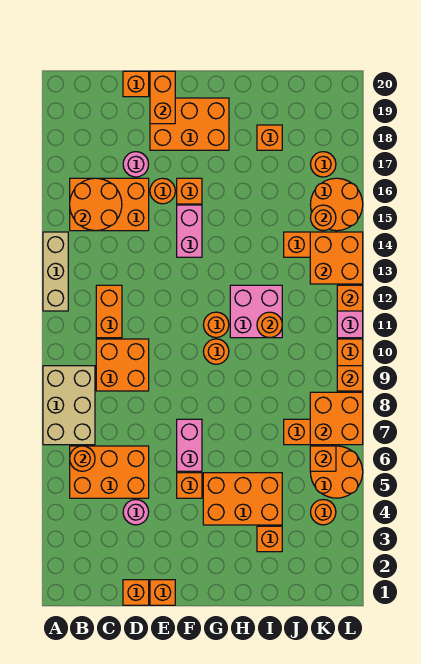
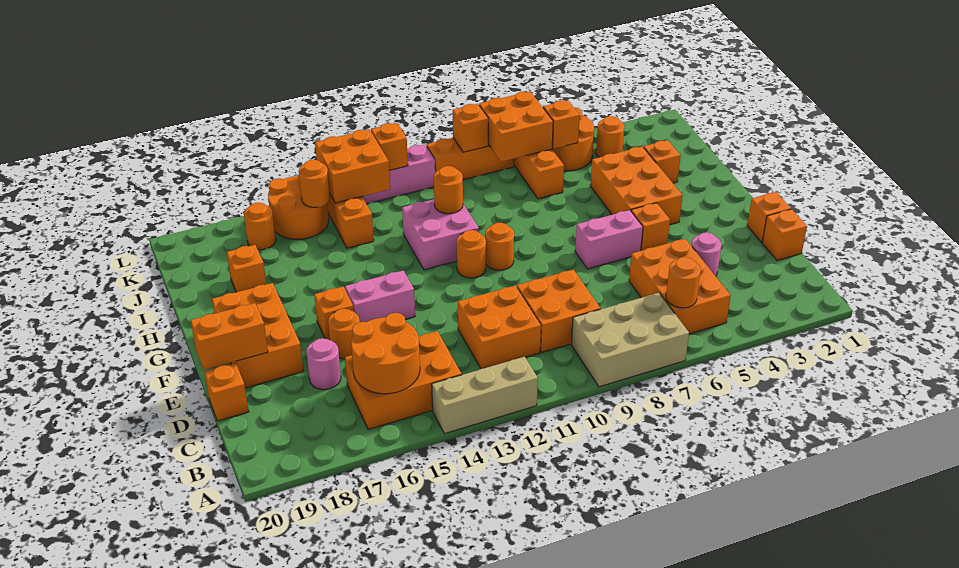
orange brick B15:D16 level 1 -> orange brick B14:C16 level 1
orange brick C11:C12 level 1 -> orange brick C11:D12 level 1

